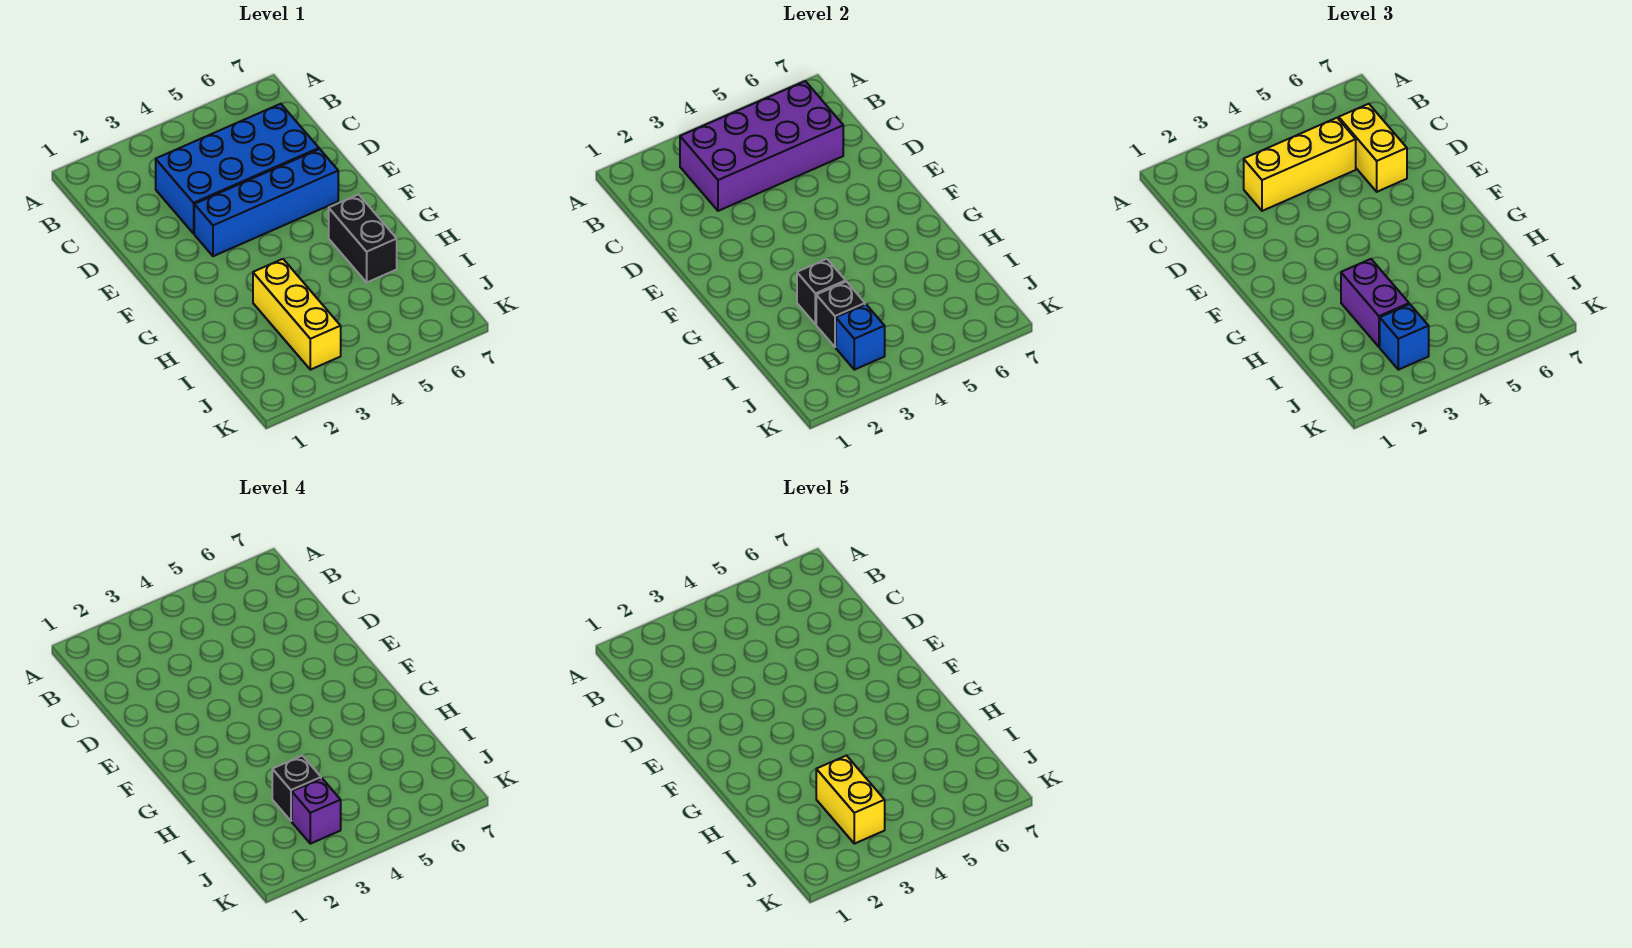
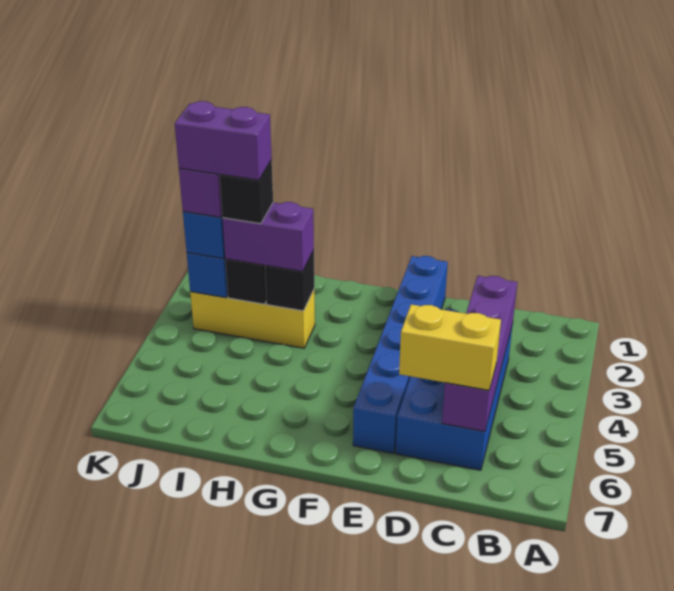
purple brick B3:C6 level 2 -> purple brick C3:C6 level 2
yellow brick C3:C5 level 3 -> none
blue brick E3:E6 level 1 -> blue brick E1:E6 level 1
black brick G6:H6 level 1 -> none
yellow brick I3:J3 level 5 -> purple brick I3:J3 level 5

